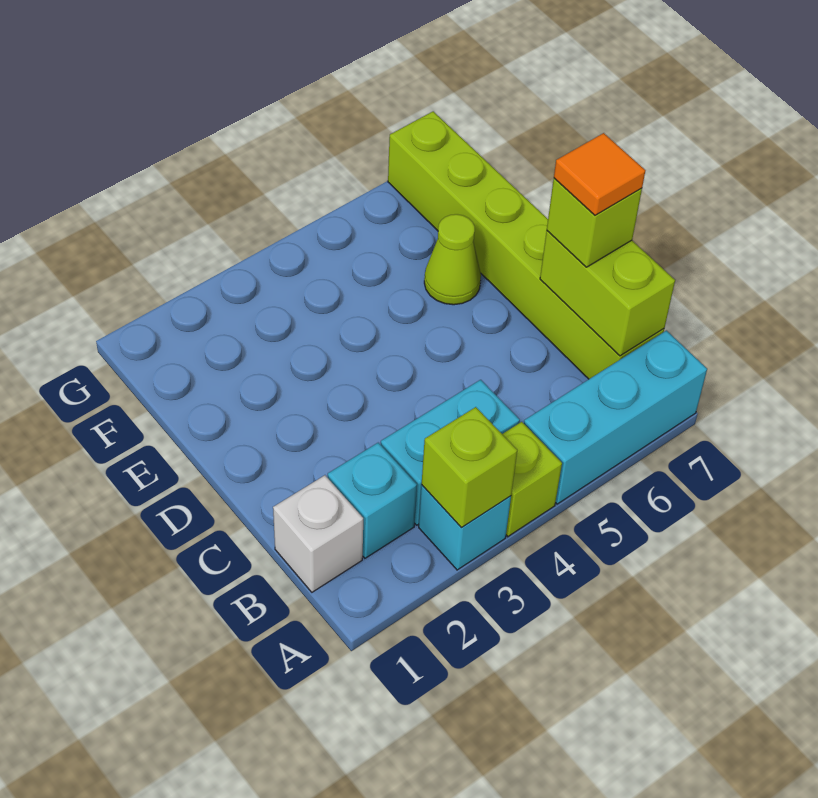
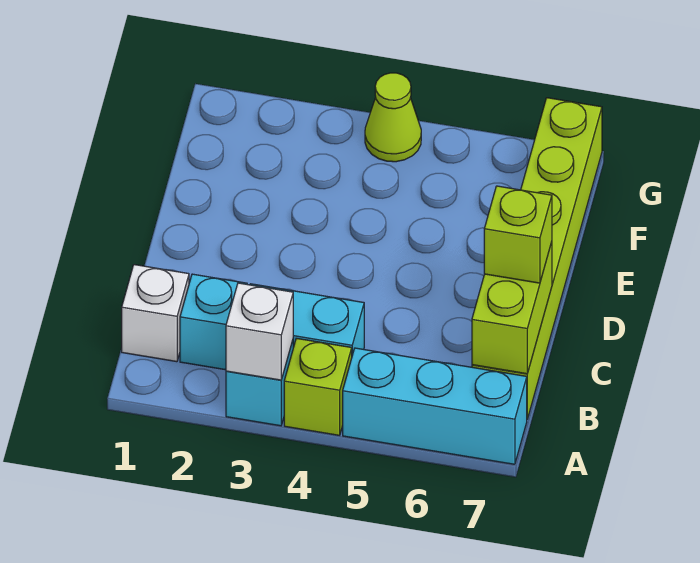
lime brick A3 level 2 -> white brick A3 level 2
orange tile C7 level 4 -> none
lime cone E6 level 1 -> lime cone G4 level 1

